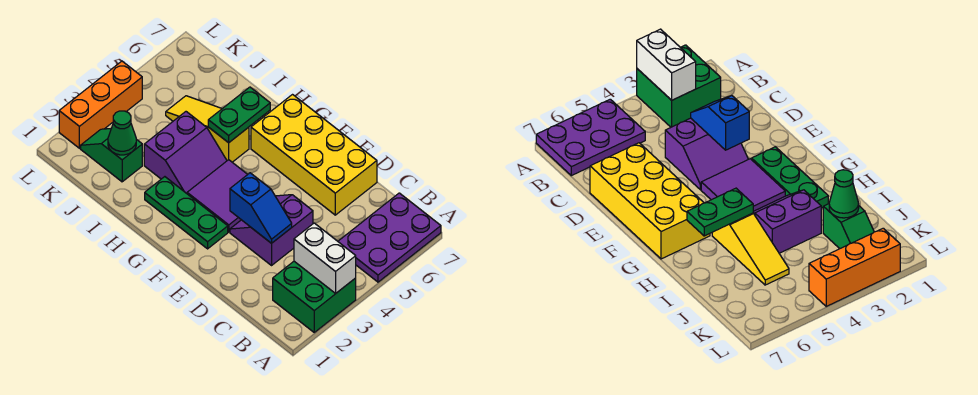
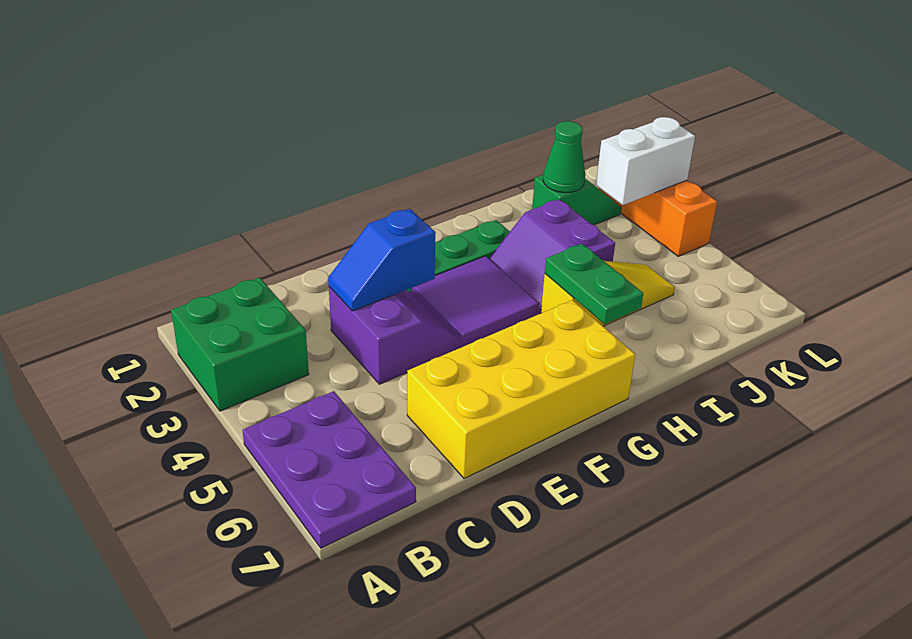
white brick A3:B3 level 2 -> white brick K3:L3 level 2

